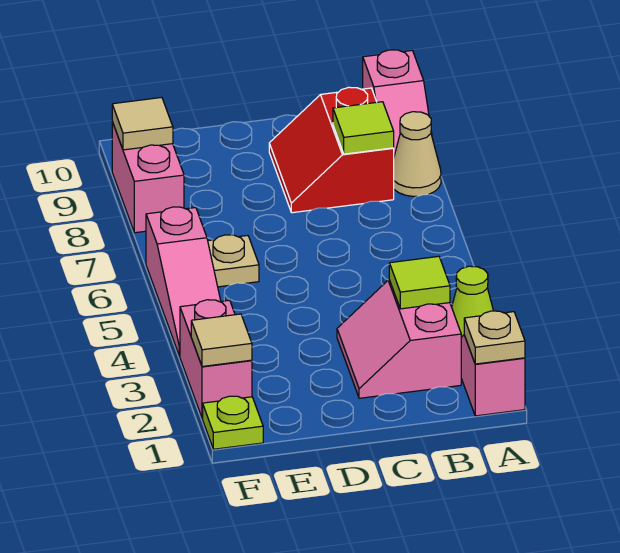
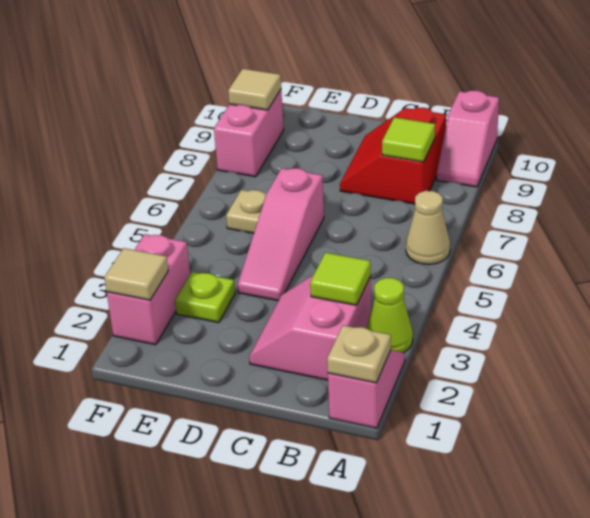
tan cone A8 level 1 -> tan cone A6 level 1
lime plate F1 level 1 -> lime plate E3 level 1
pink slope F4:F6 level 1 top 6 -> pink slope D4:D6 level 1 top 6

